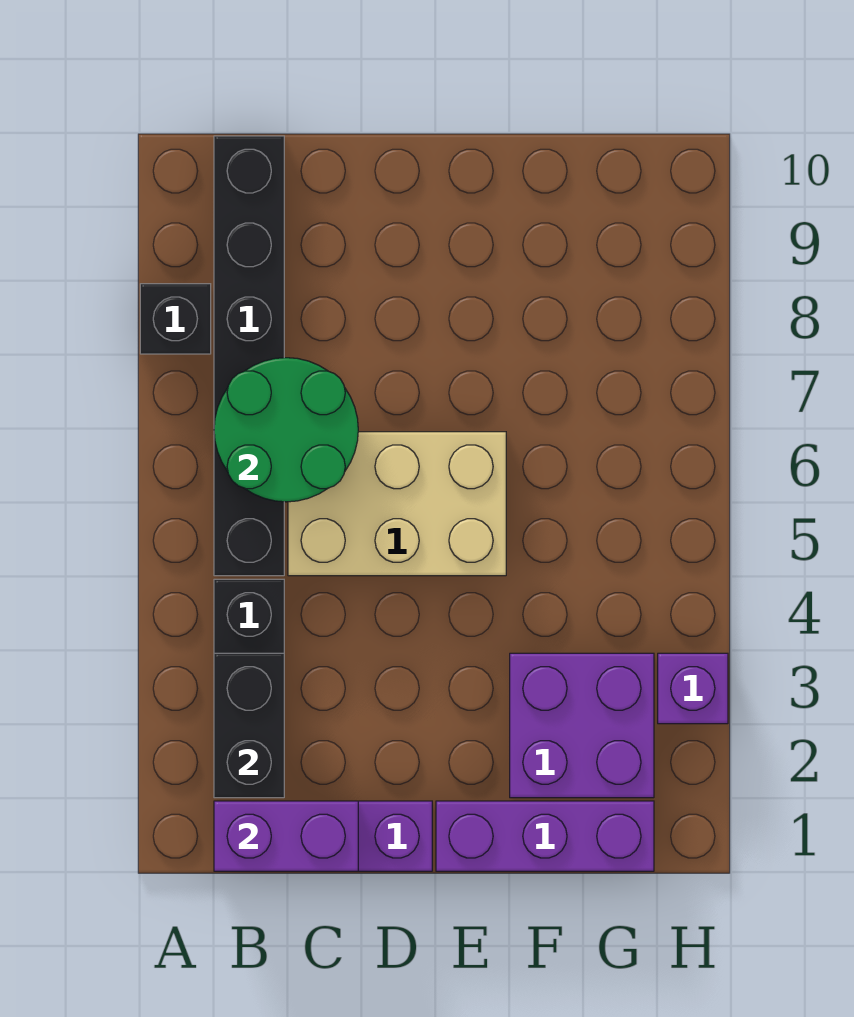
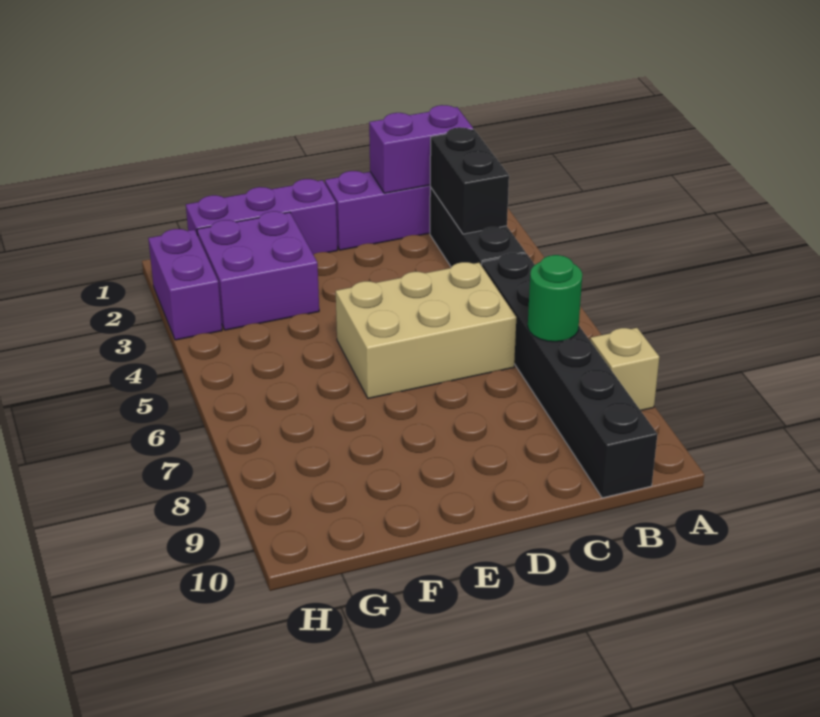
black brick A8 level 1 -> tan brick A8 level 1
green round brick B6:C7 level 2 -> green round brick B7 level 2
purple brick H3 level 1 -> purple brick H2:H3 level 1

